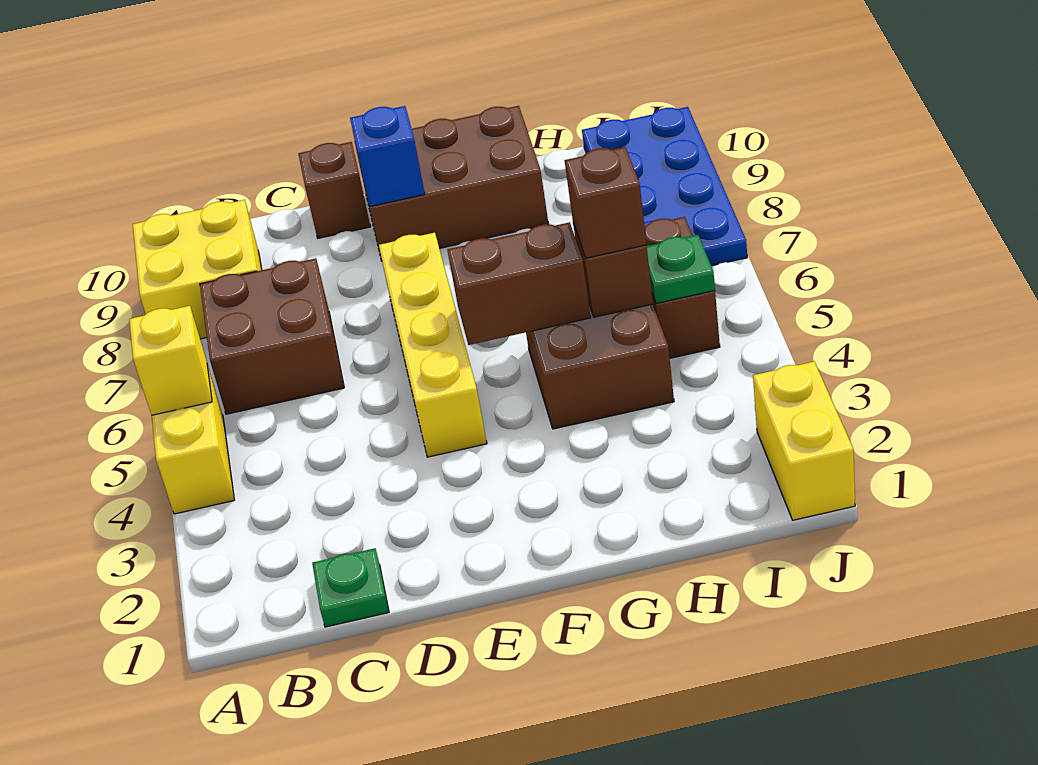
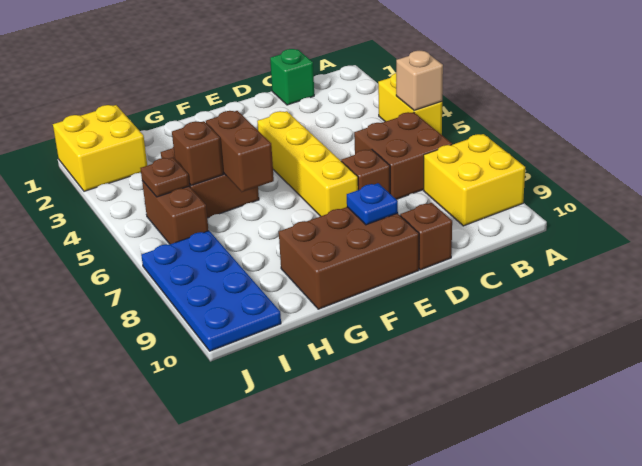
yellow brick A5 level 2 -> tan brick A5 level 2
green plate C1 level 1 -> green brick C1 level 1
blue brick E9 level 2 -> blue plate E9 level 2
brown brick F5:G5 level 2 -> brown brick G5:G6 level 2
brown brick H5 level 3 -> brown brick D7 level 1
green plate I5 level 2 -> brown plate I5 level 2
yellow brick J1:J2 level 1 -> yellow brick I1:J2 level 1

